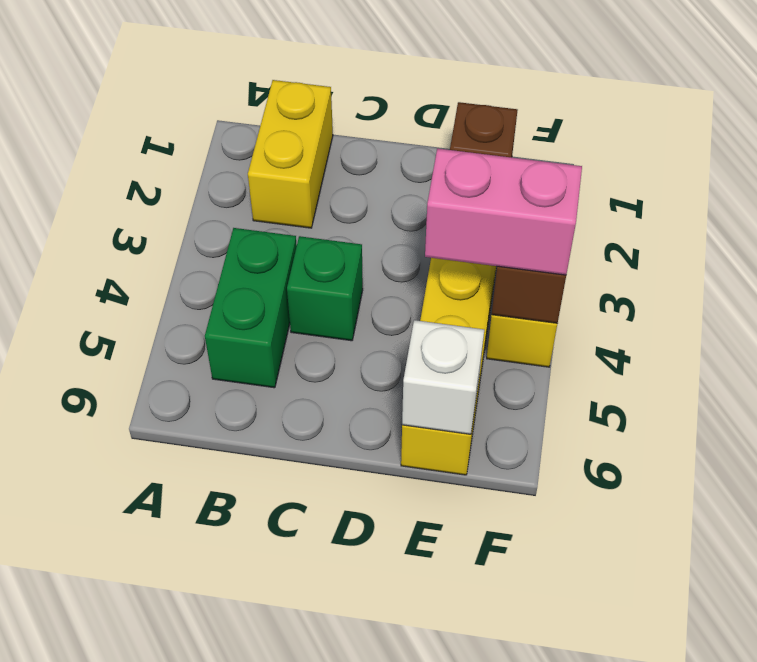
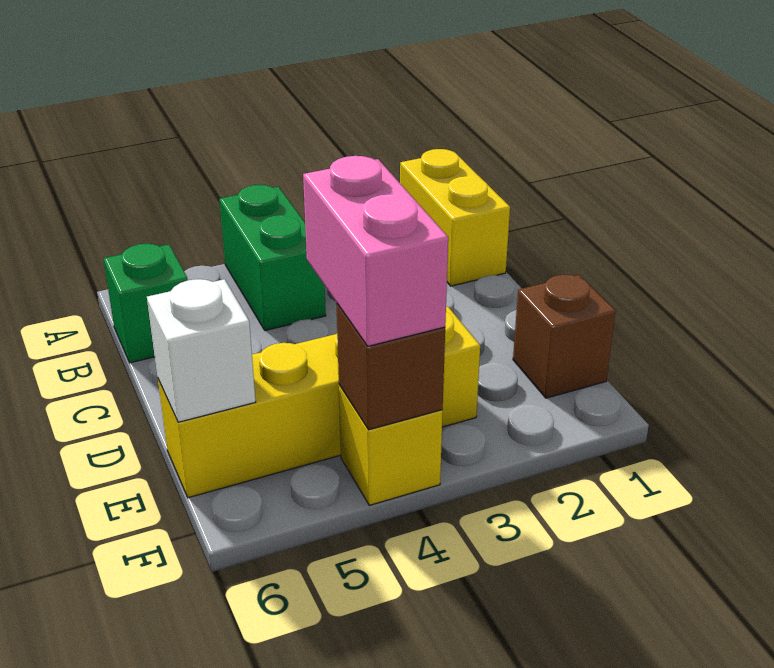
yellow brick B1:B2 level 1 -> yellow brick A1:B1 level 1
green brick B4:B5 level 1 -> green brick A4:B4 level 1
green brick C4 level 1 -> green brick B6 level 1

